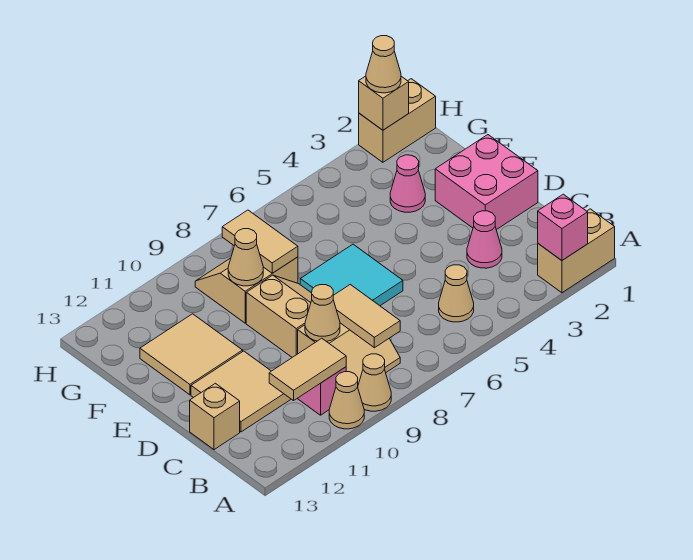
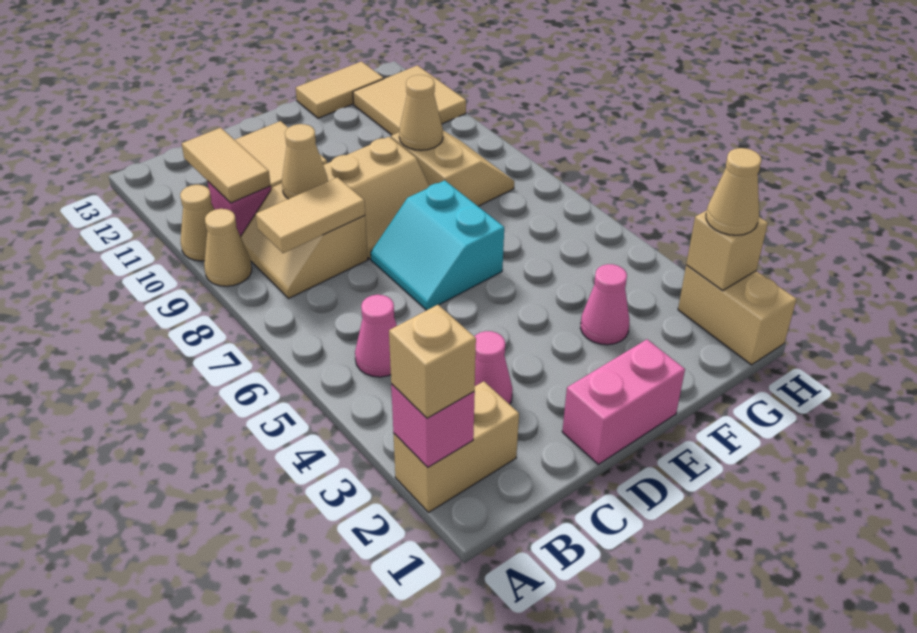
tan brick A1:A2 level 1 -> tan brick A2:B2 level 1
tan cone B5 level 1 -> pink cone B5 level 1
tan brick C13 level 1 -> tan brick A2 level 3
pink brick D1:E2 level 1 -> pink brick D1:E1 level 1
cyan tile D6:E7 level 1 -> cyan slope D6:E7 level 1 top E
tan tile E11:F12 level 1 -> tan tile G11:H12 level 1
tan tile F8:G8 level 2 -> tan tile F13:G13 level 1

